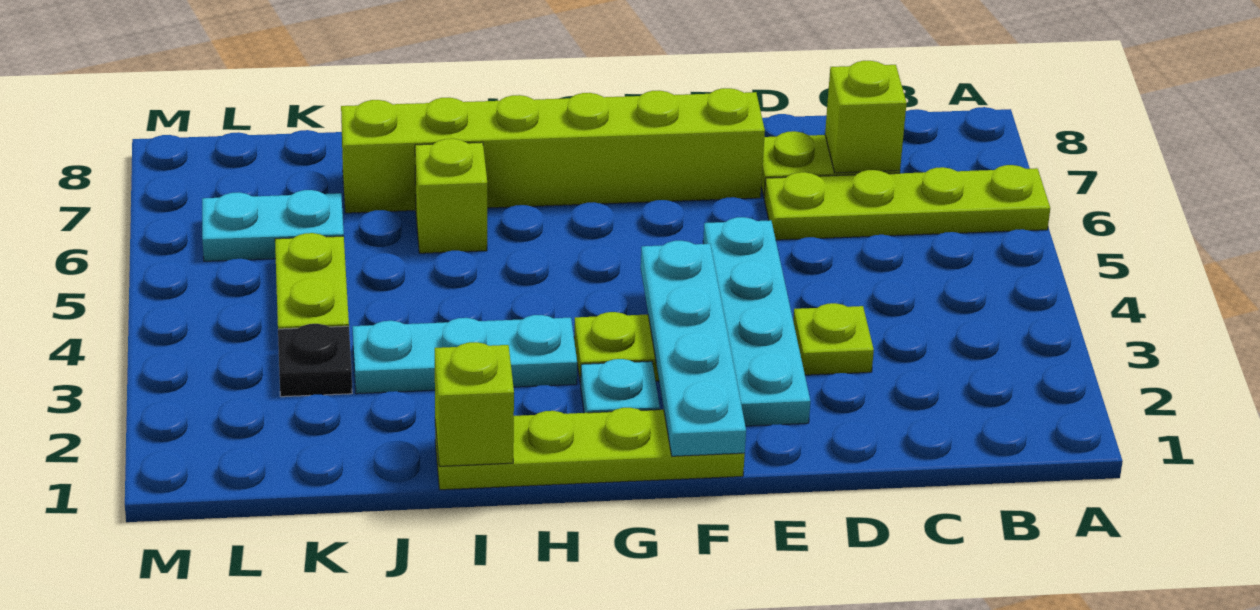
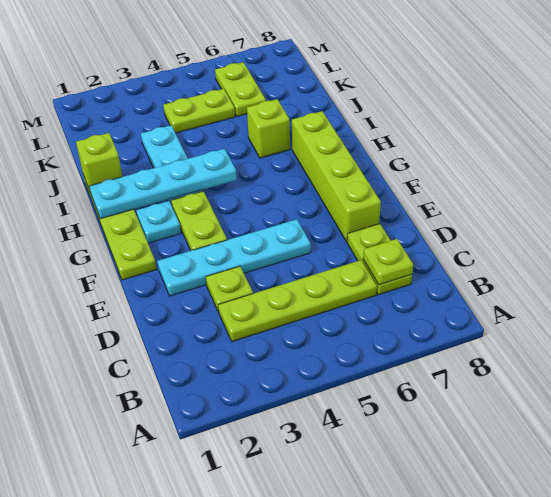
lime plate A6:D6 level 1 -> lime plate C3:C6 level 1
lime brick C7 level 2 -> lime plate C7 level 2
lime brick E7:J7 level 1 -> lime brick E7:H7 level 1
cyan plate F1:F4 level 2 -> cyan plate H1:H4 level 2
black plate K3 level 1 -> none
cyan plate K6:L6 level 1 -> lime plate K6:L6 level 1

